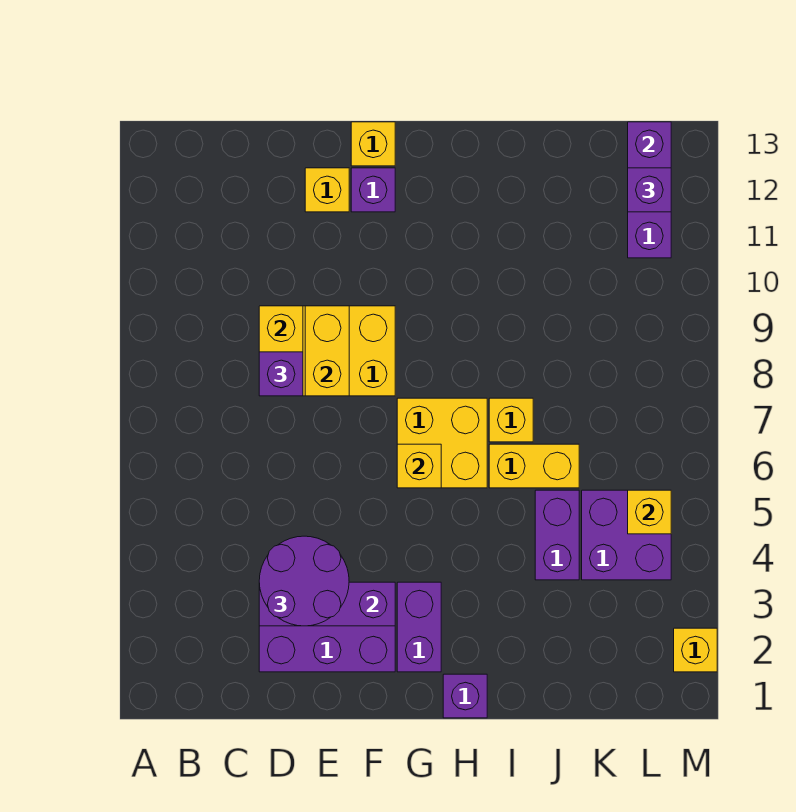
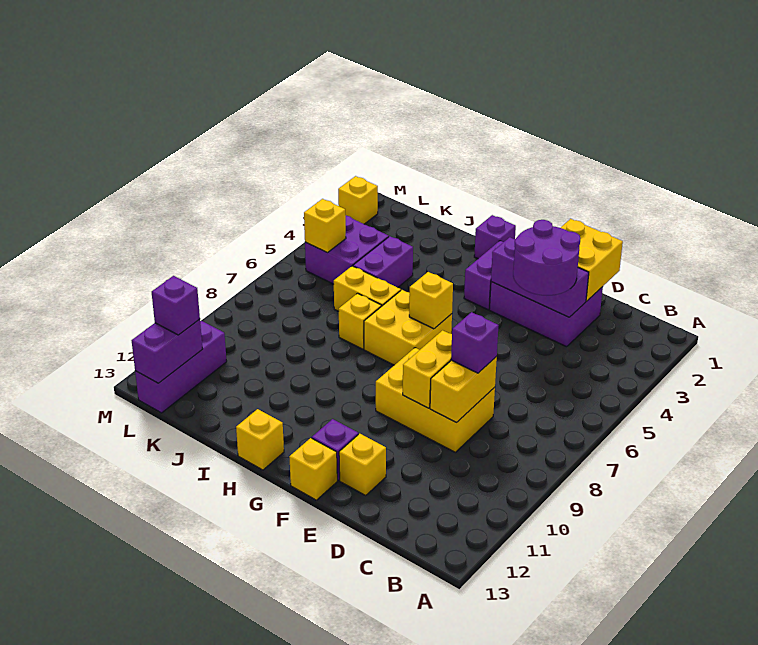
none -> yellow brick D1:E2 level 2
none -> yellow brick H13 level 1

